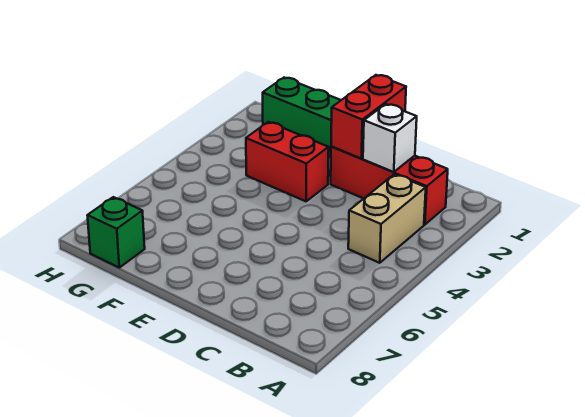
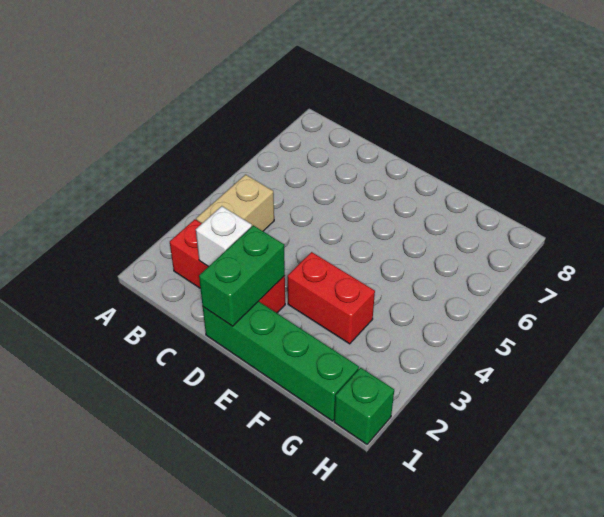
red brick D1:D2 level 2 -> green brick D1:D2 level 2
green brick G8 level 1 -> green brick H1 level 1

